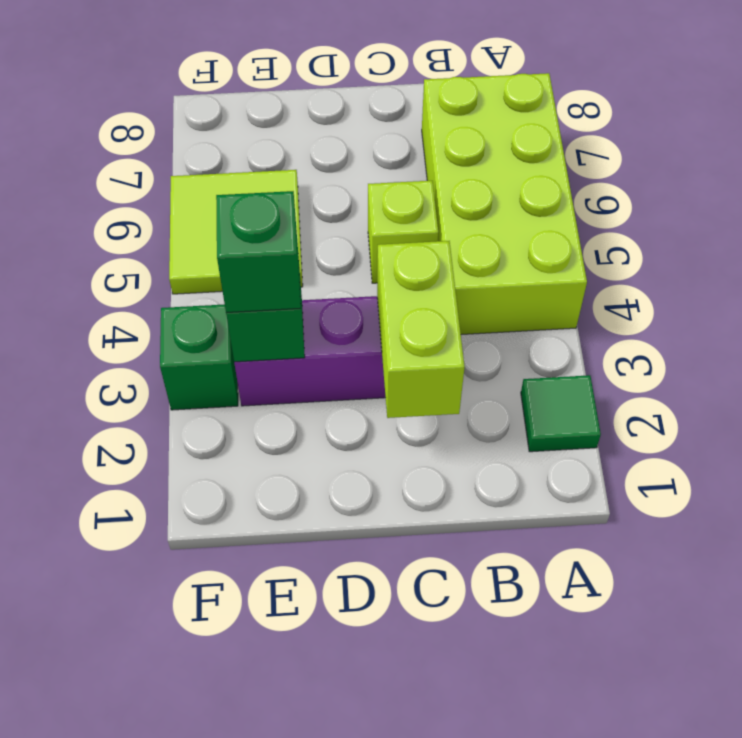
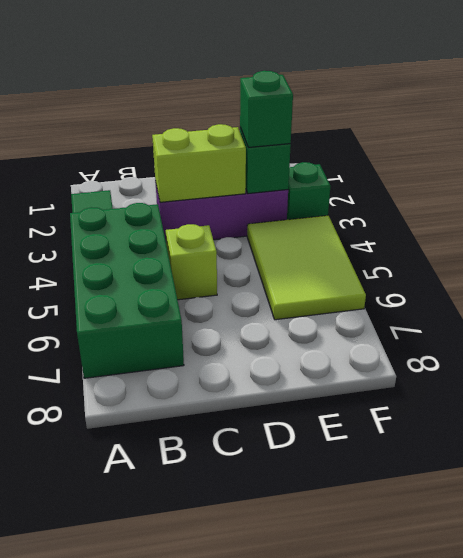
lime brick A4:B7 level 1 -> green brick A4:B7 level 1
lime brick C2:C3 level 2 -> lime brick C3:D3 level 2
lime tile E5:F6 level 1 -> lime tile E4:F6 level 1

